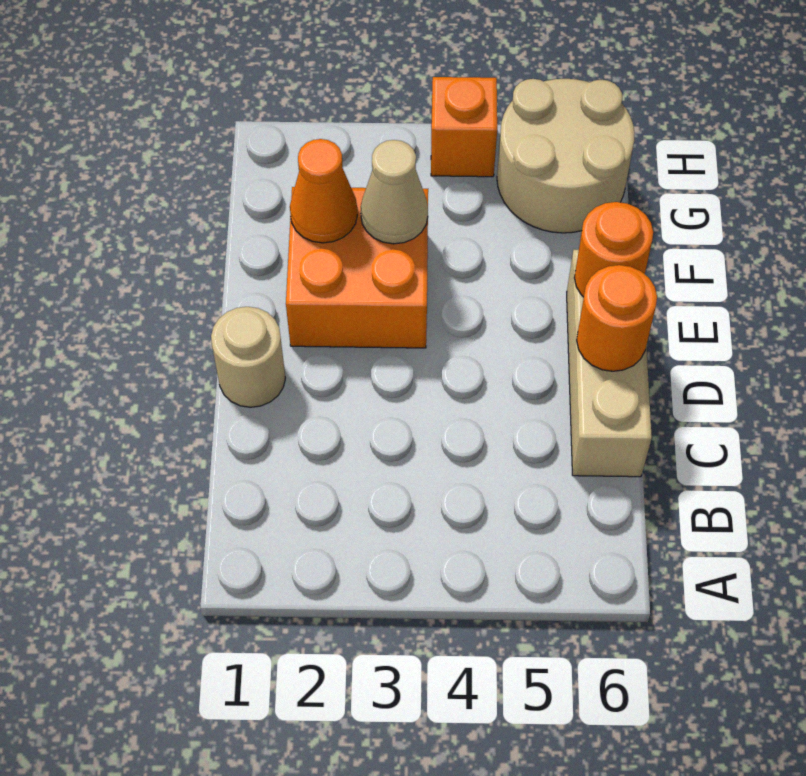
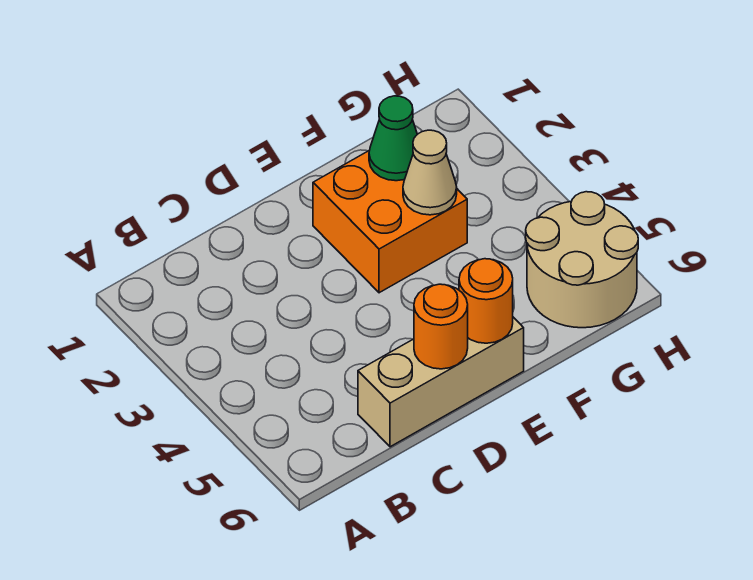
tan round brick D1 level 1 -> none
orange cone F2 level 2 -> green cone F2 level 2
orange brick H4 level 1 -> none

